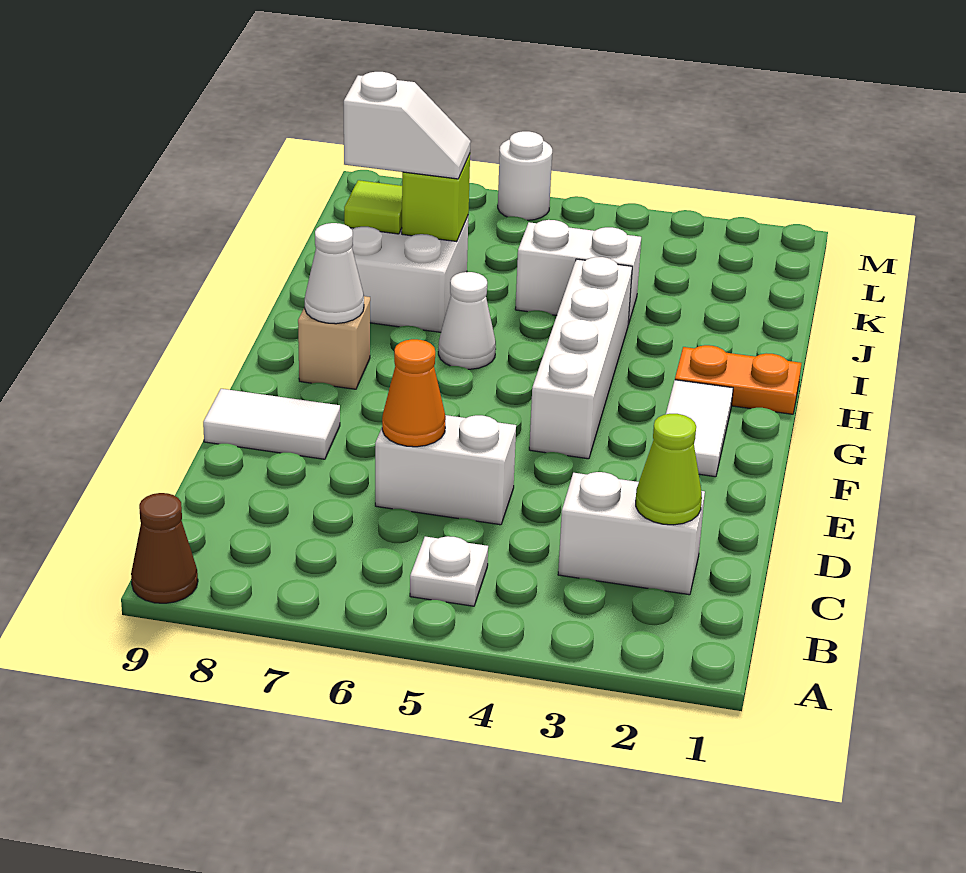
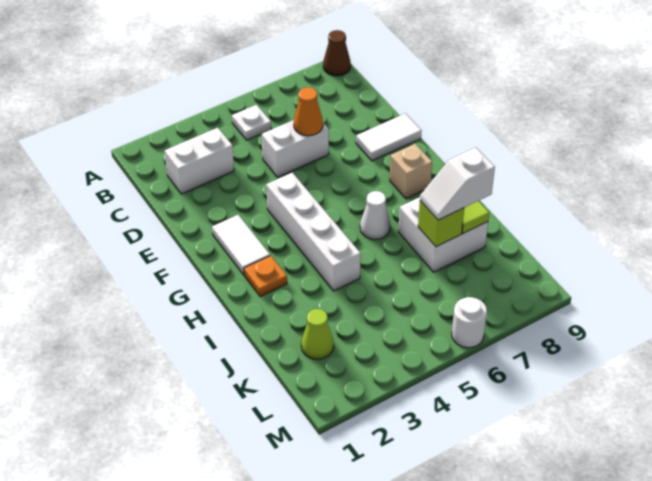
lime cone C2 level 2 -> lime cone K2 level 1
white cone G8 level 2 -> none
orange plate H1:H2 level 1 -> orange plate H2 level 1
white brick J4:J5 level 1 -> none

